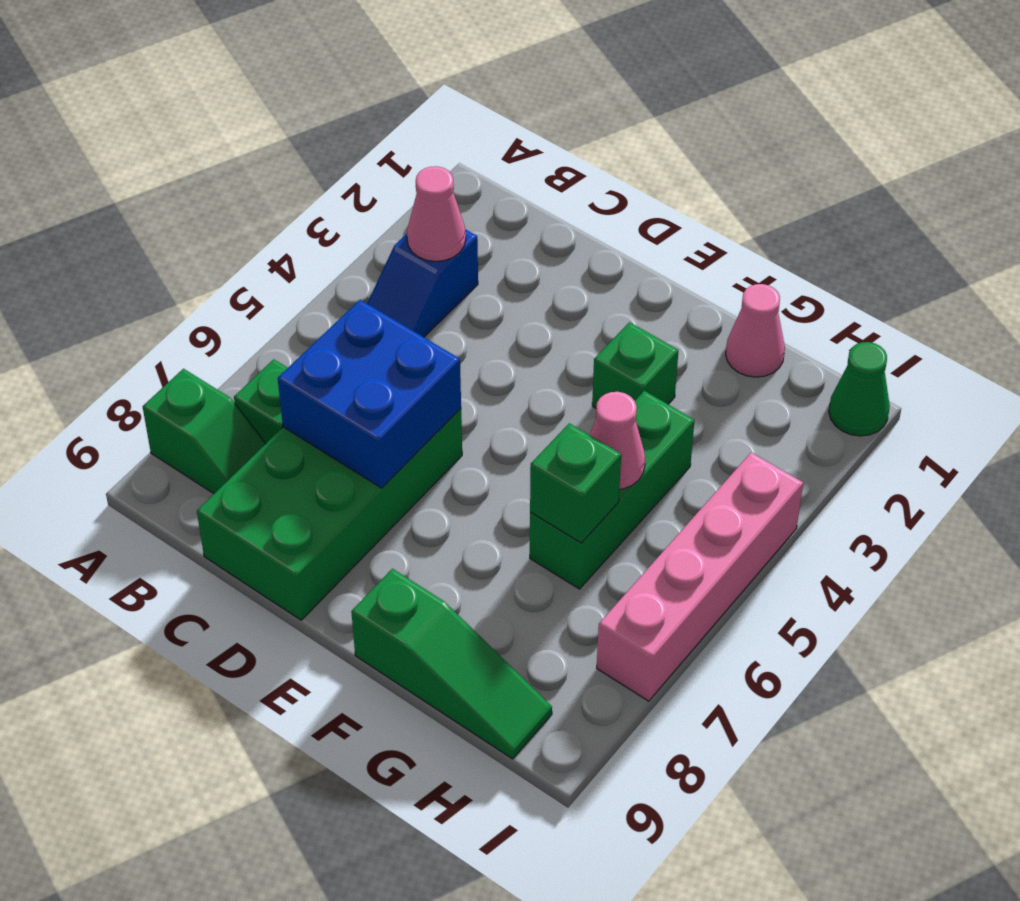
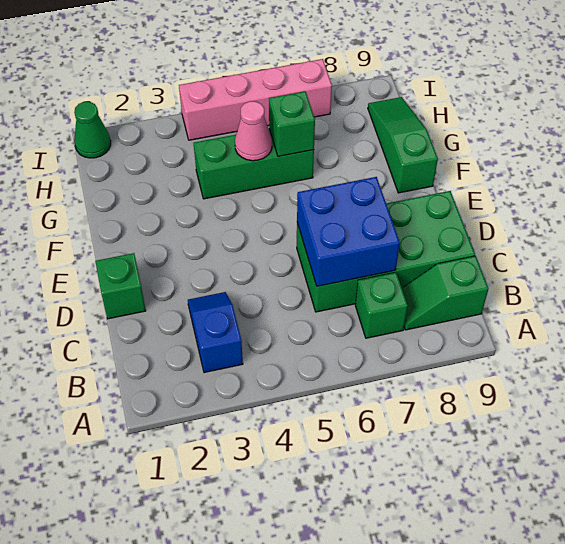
green slope A8:B8 level 1 top A -> green slope B8:B9 level 1 top 9
blue slope B3:B4 level 1 top 3 -> blue slope B3:C3 level 1 top B
pink cone B3 level 2 -> none
green brick F3 level 1 -> green brick D1 level 1
pink cone G1 level 1 -> none

